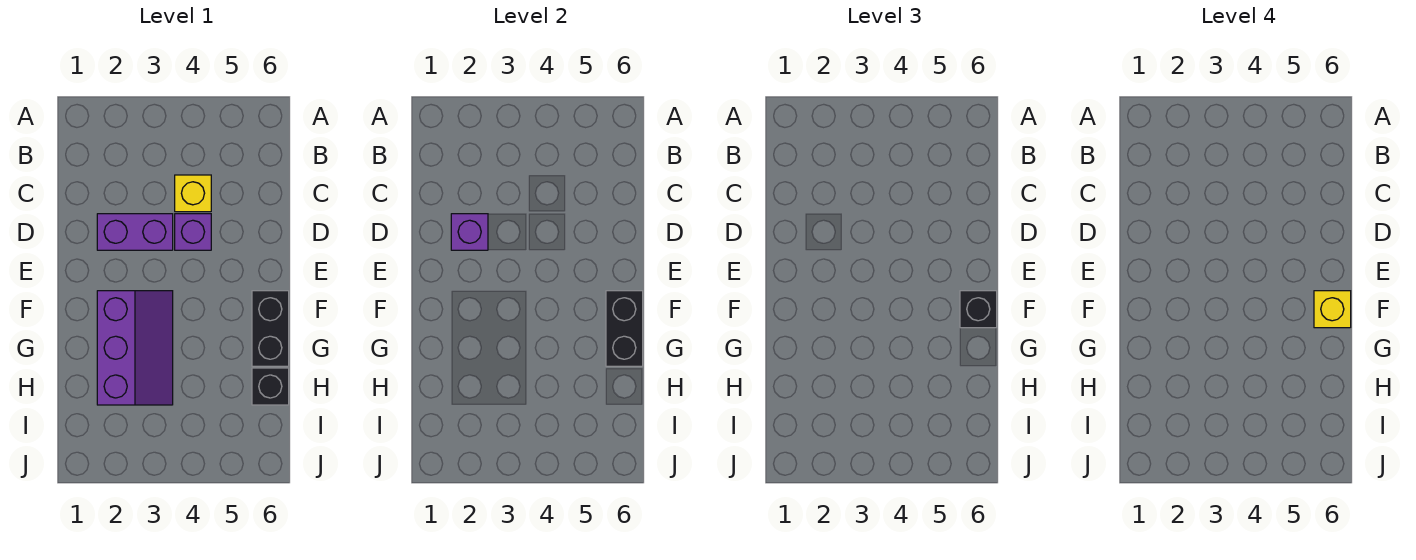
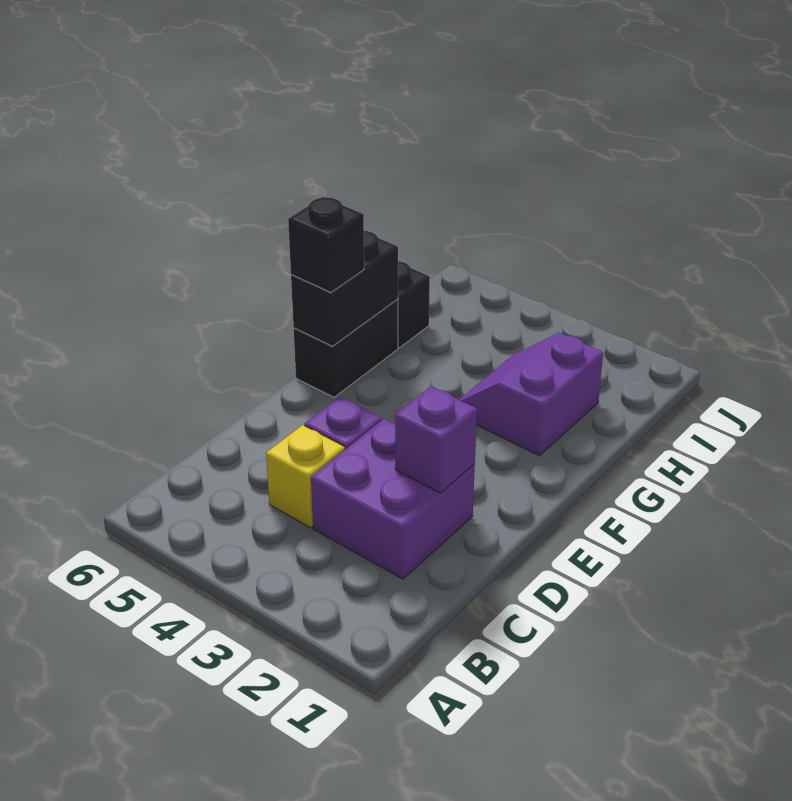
purple brick D2:D3 level 1 -> purple brick C2:D3 level 1
purple slope F2:H3 level 1 top 2 -> purple slope G2:H3 level 1 top 2
yellow brick F6 level 4 -> none

